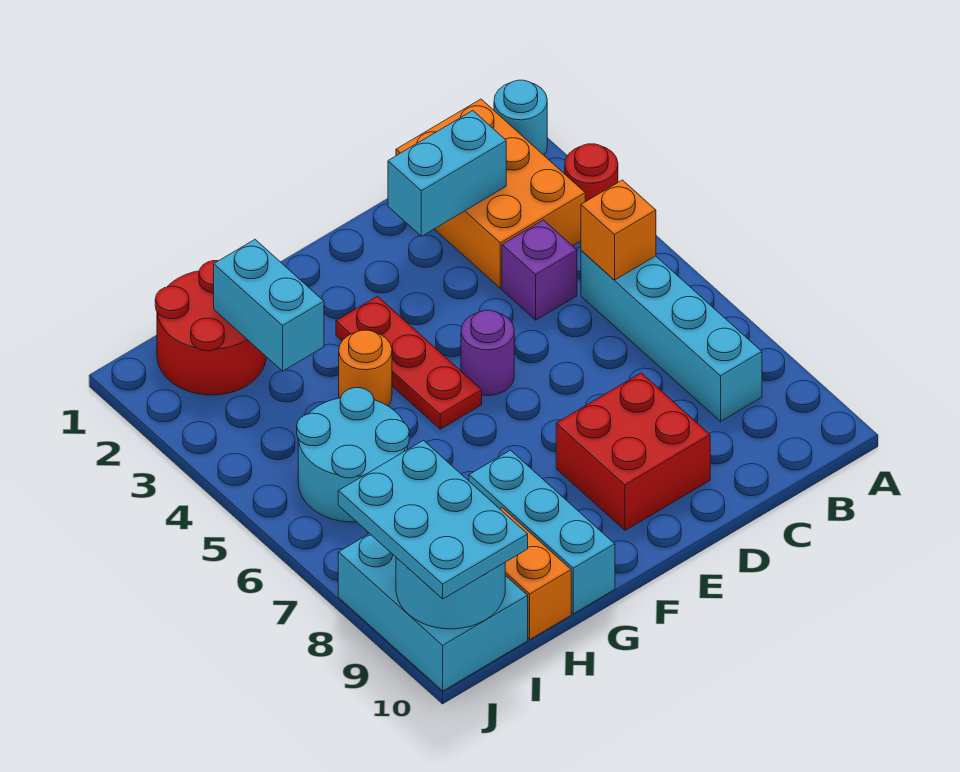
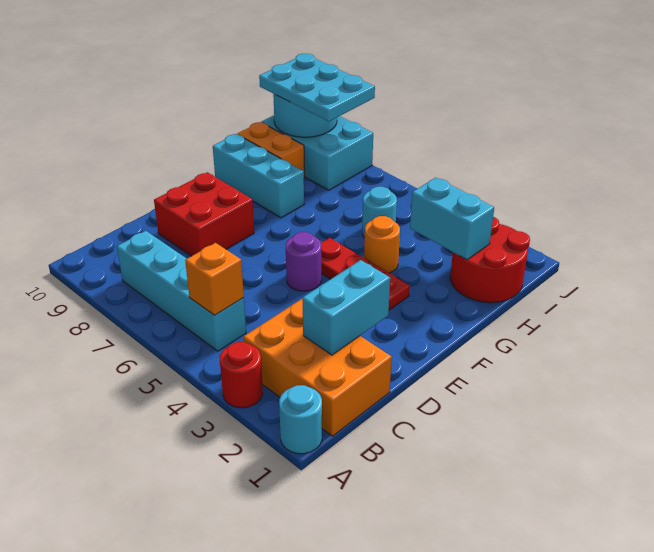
purple brick C4 level 1 -> none
cyan round brick H5:I6 level 1 -> cyan round brick H5 level 1

